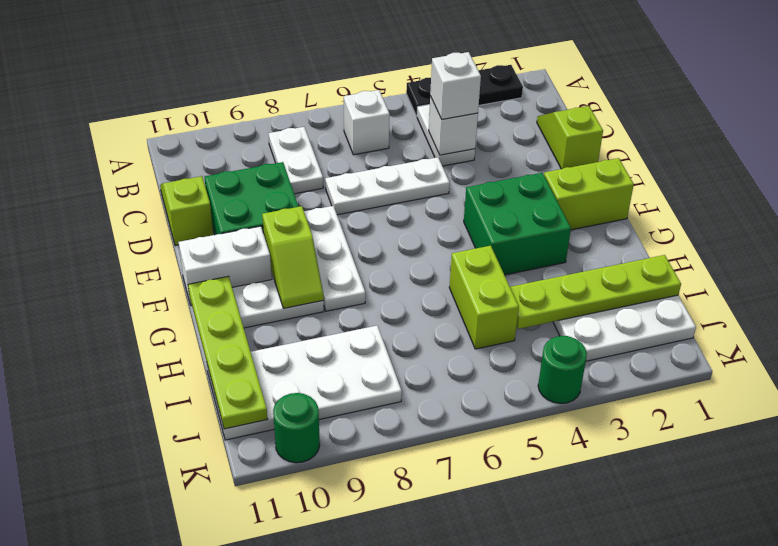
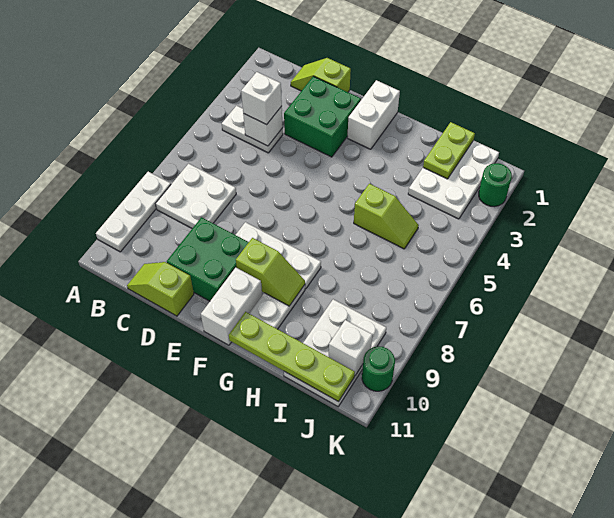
black plate A2:A4 level 1 -> none
white brick B6 level 1 -> white brick J10 level 2
white plate B8:C8 level 1 -> white plate B7:C8 level 1
white plate D5:D7 level 1 -> white plate A8:A10 level 1
lime brick F1:F2 level 1 -> white brick F1:F2 level 1
green brick F3:G4 level 1 -> green brick D2:E3 level 1
lime brick H5:I5 level 1 -> lime slope H5:I5 level 1 top H
lime plate I1:I4 level 2 -> lime plate I1:I2 level 2
white plate I8:J11 level 1 -> white plate I9:J11 level 1
green round brick K4 level 1 -> green round brick K2 level 1

